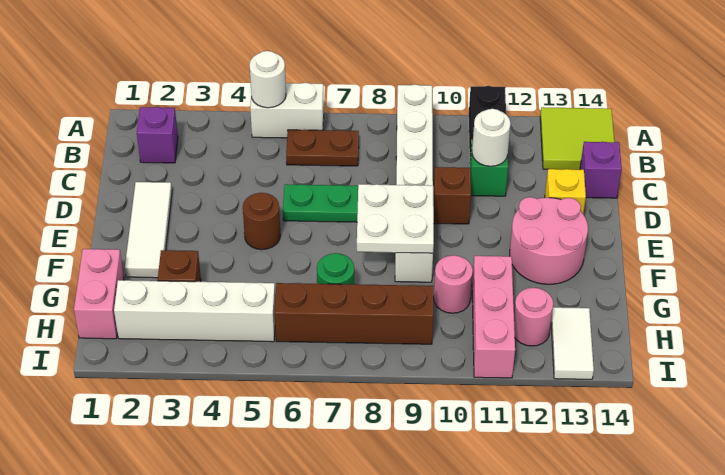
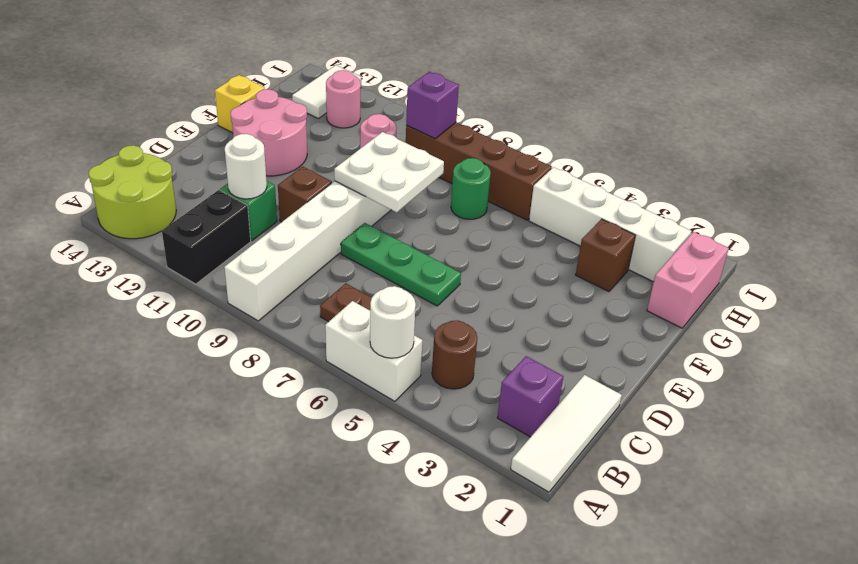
lime tile A13:B14 level 1 -> lime round brick A13:B14 level 1
purple brick C14 level 1 -> purple brick H9 level 2
white tile D2:F2 level 1 -> white tile A1:C1 level 1
yellow brick D13 level 1 -> yellow brick F14 level 1
brown round brick E5 level 1 -> brown round brick B4 level 1
pink brick G11:I11 level 1 -> none

